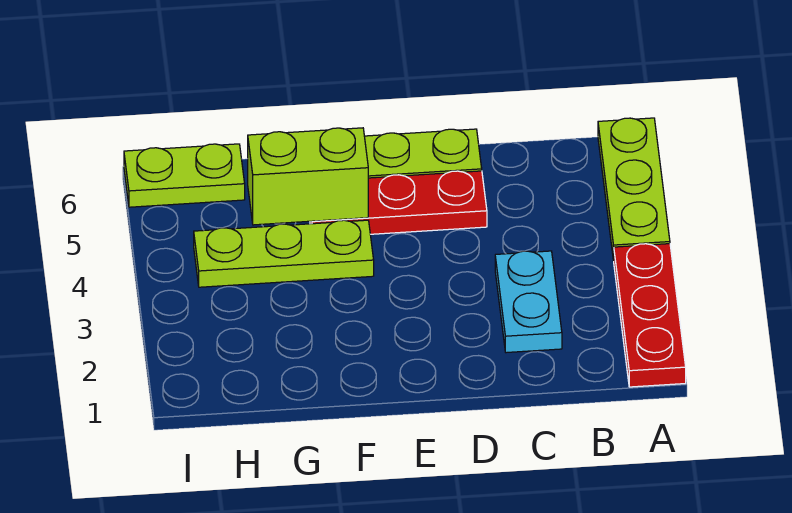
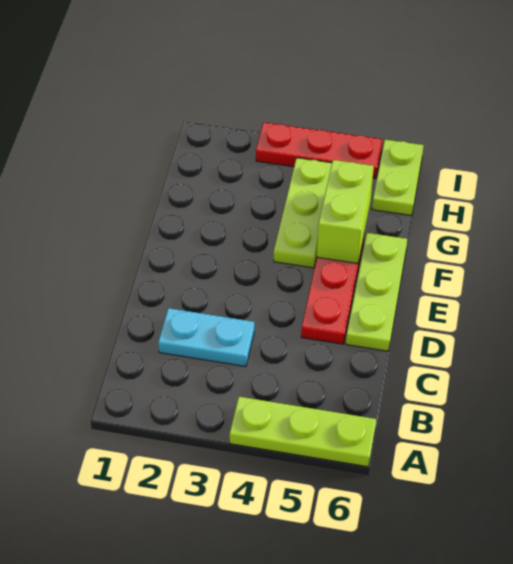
red plate A1:A3 level 1 -> red plate I3:I5 level 1

